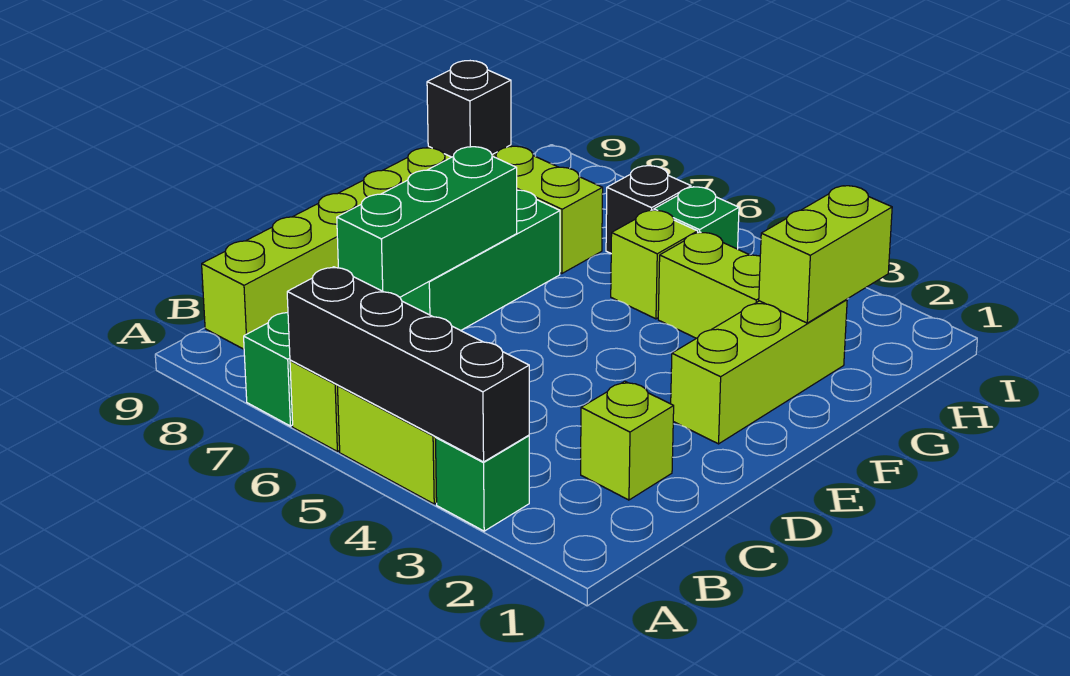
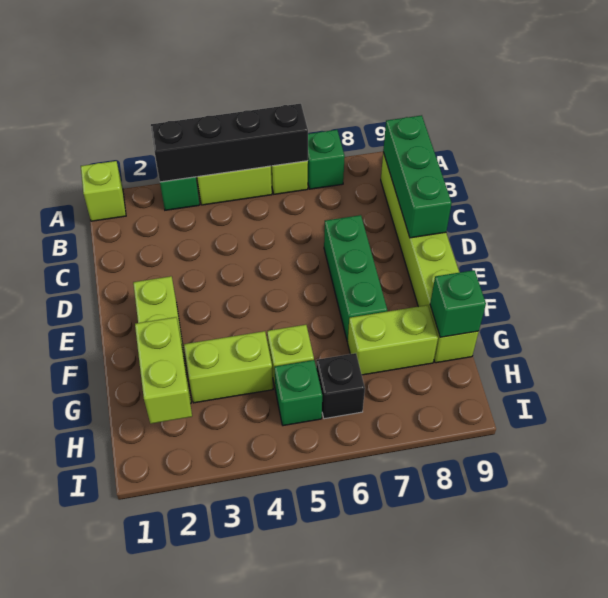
lime brick C2 level 1 -> lime brick A1 level 1
green brick C7:E7 level 2 -> green brick B9:D9 level 2
black brick G9 level 2 -> green brick G9 level 2

